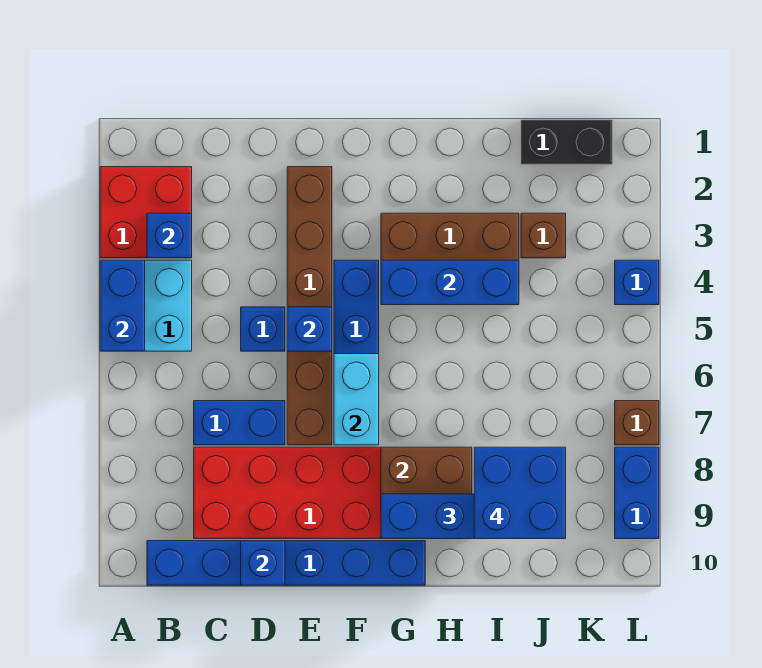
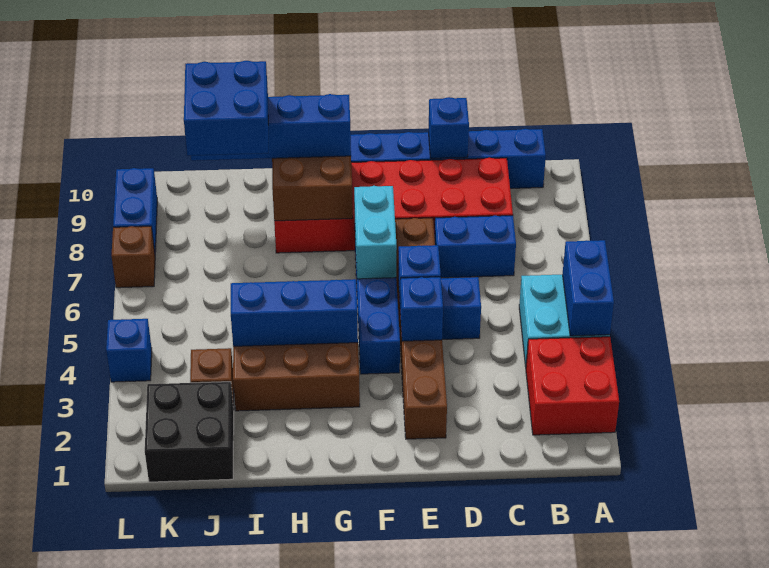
blue brick B3 level 2 -> blue brick E4 level 2
black brick J1:K1 level 1 -> black brick J1:K2 level 1

